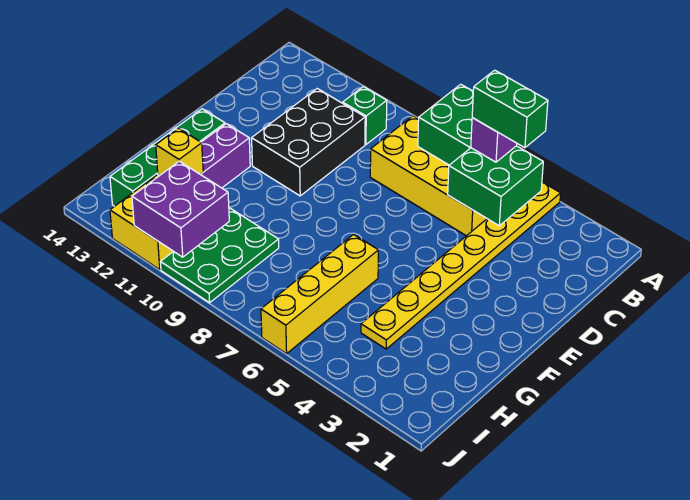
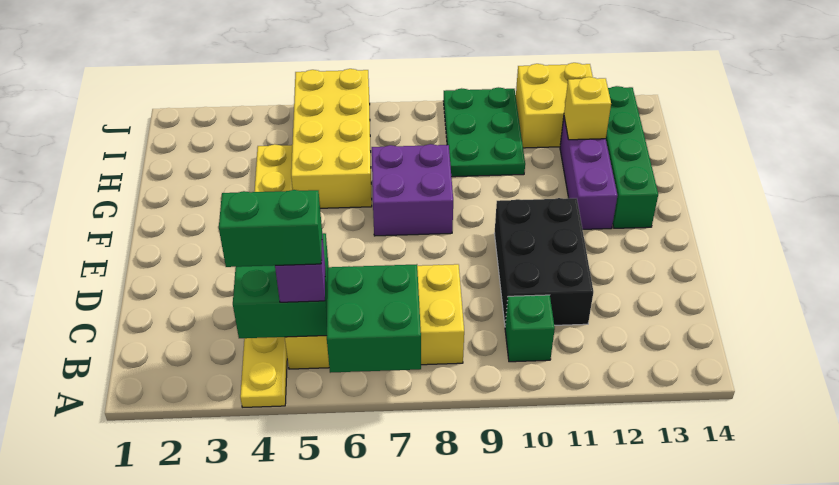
yellow brick G6:J6 level 1 -> yellow brick G5:J6 level 1
purple brick I10:J11 level 2 -> purple brick F7:G8 level 1

